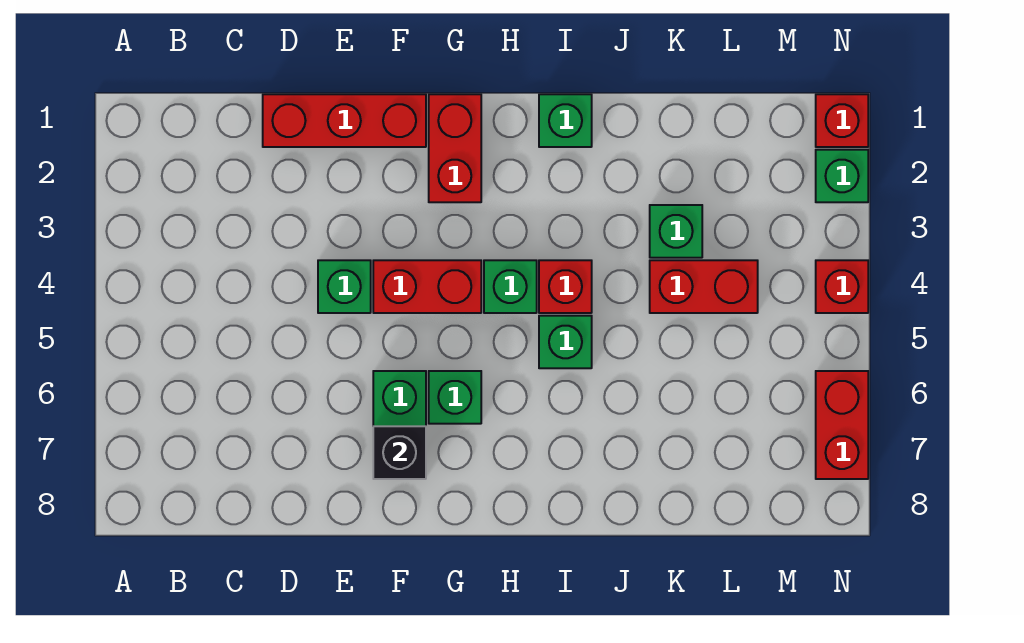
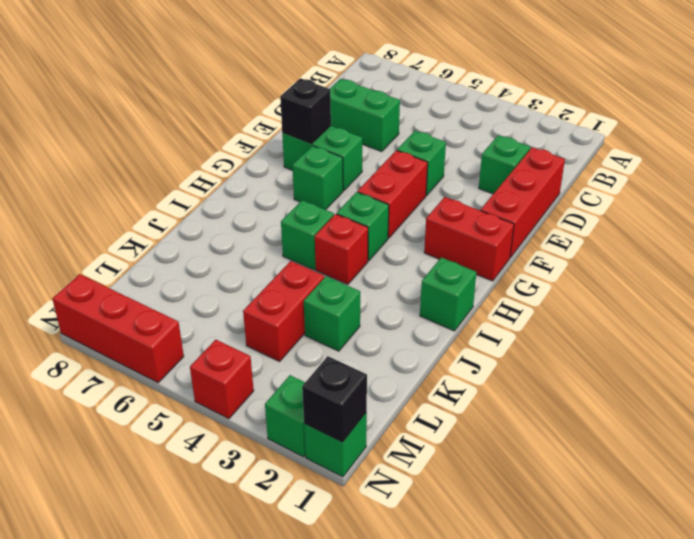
none -> green brick D2 level 1
none -> green brick D6:D7 level 1
red brick N1 level 1 -> green brick N1 level 1
none -> black brick N1 level 2
red brick N6:N7 level 1 -> red brick N6:N8 level 1

